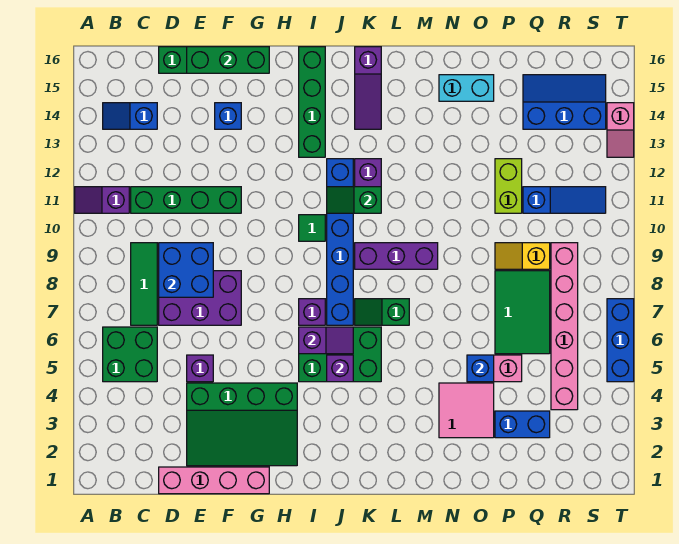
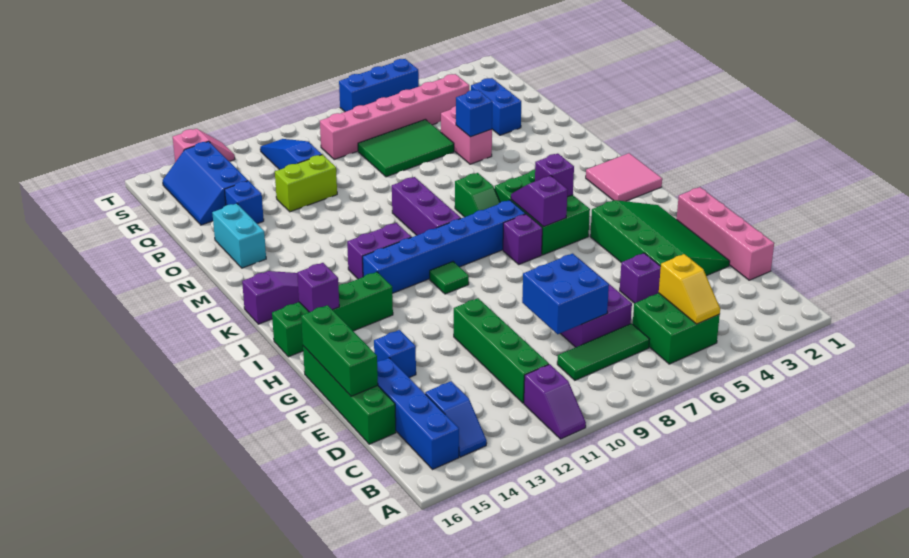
none -> blue brick B15:E15 level 1
none -> purple brick I15 level 2
green slope J11:K11 level 2 top K -> none
pink tile N3:O4 level 1 -> pink tile J1:K2 level 1
yellow slope P9:Q9 level 1 top Q -> yellow slope B5:C5 level 2 top C
none -> blue brick P14 level 1

